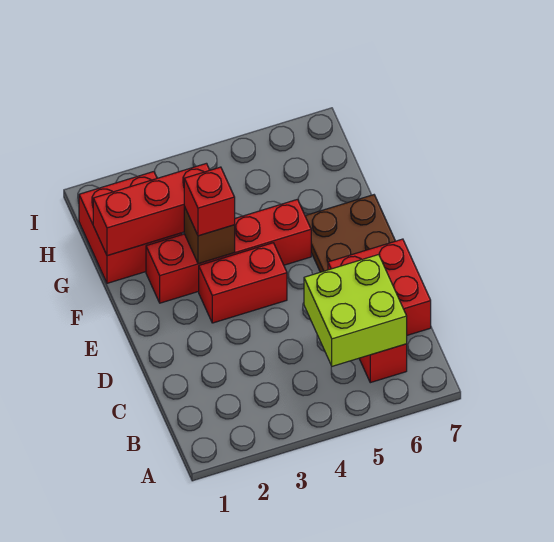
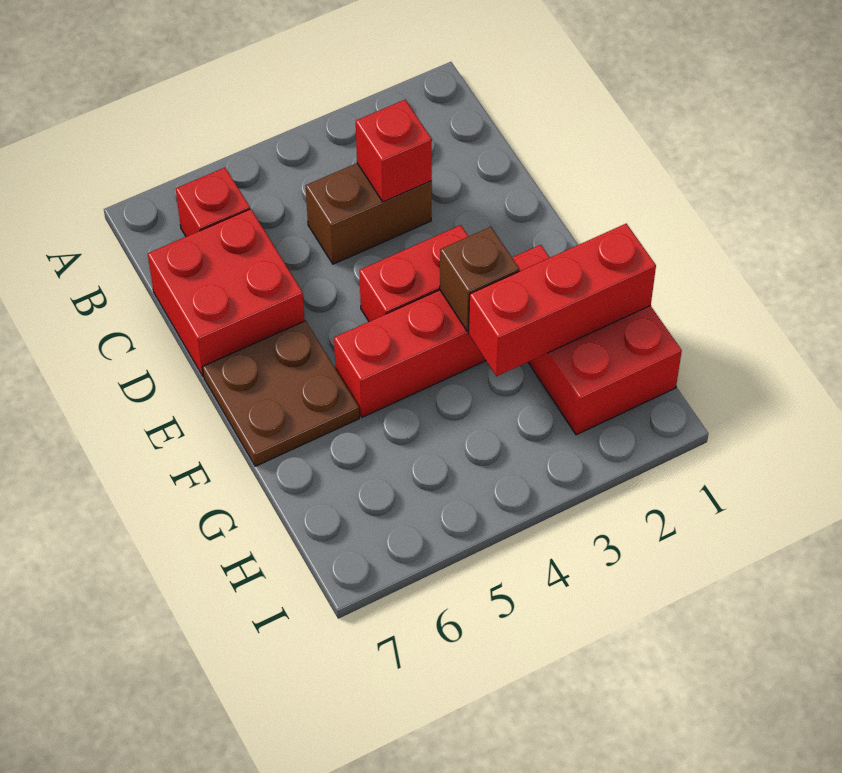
lime brick B5:C6 level 2 -> none
none -> brown brick C3:C4 level 1
red brick F3 level 3 -> red brick C3 level 2

